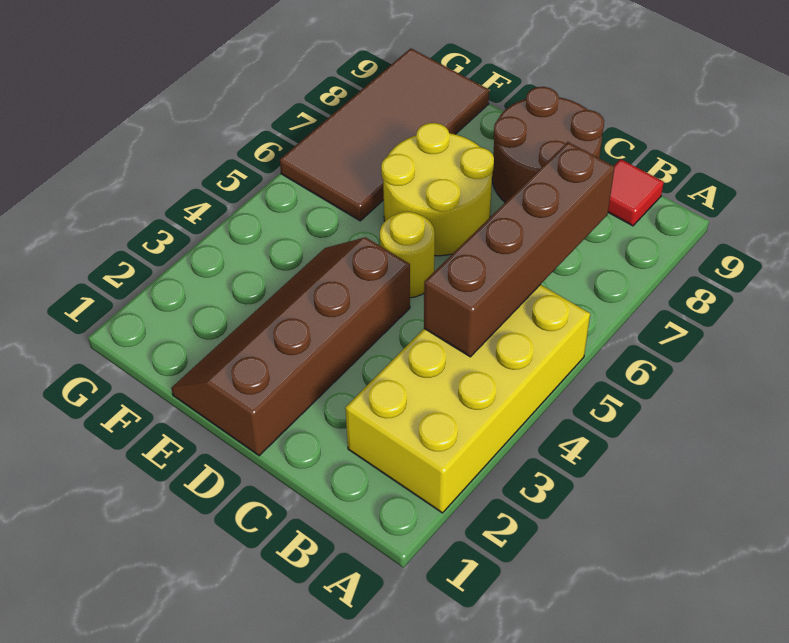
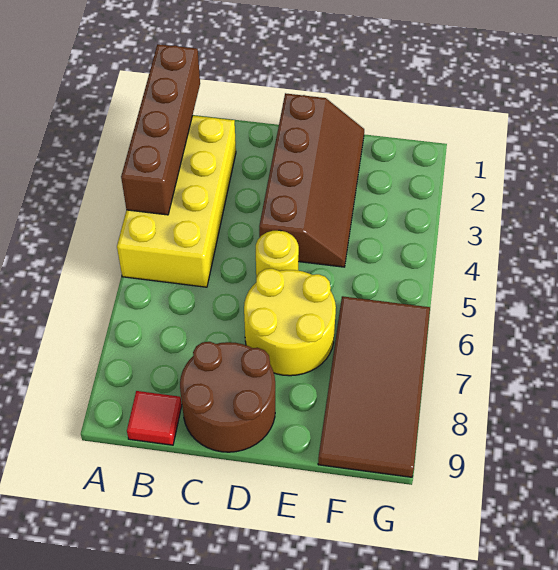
brown brick B4:B7 level 2 -> brown brick A1:A4 level 2

